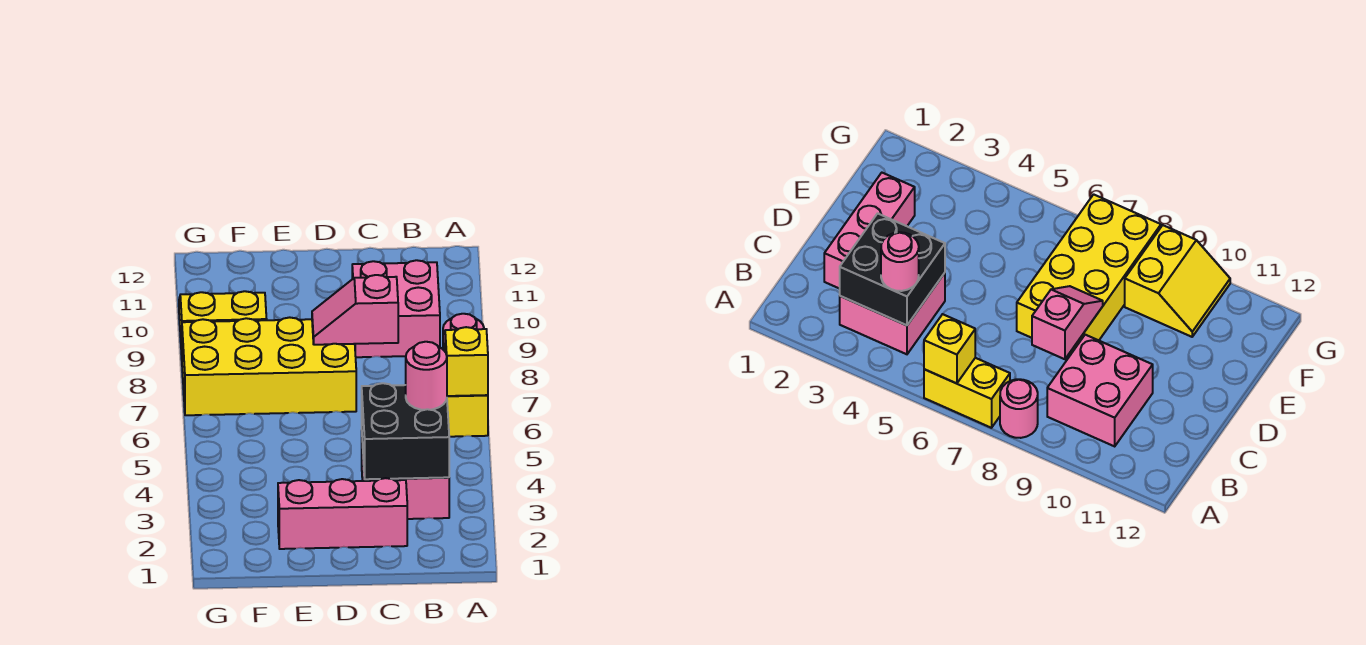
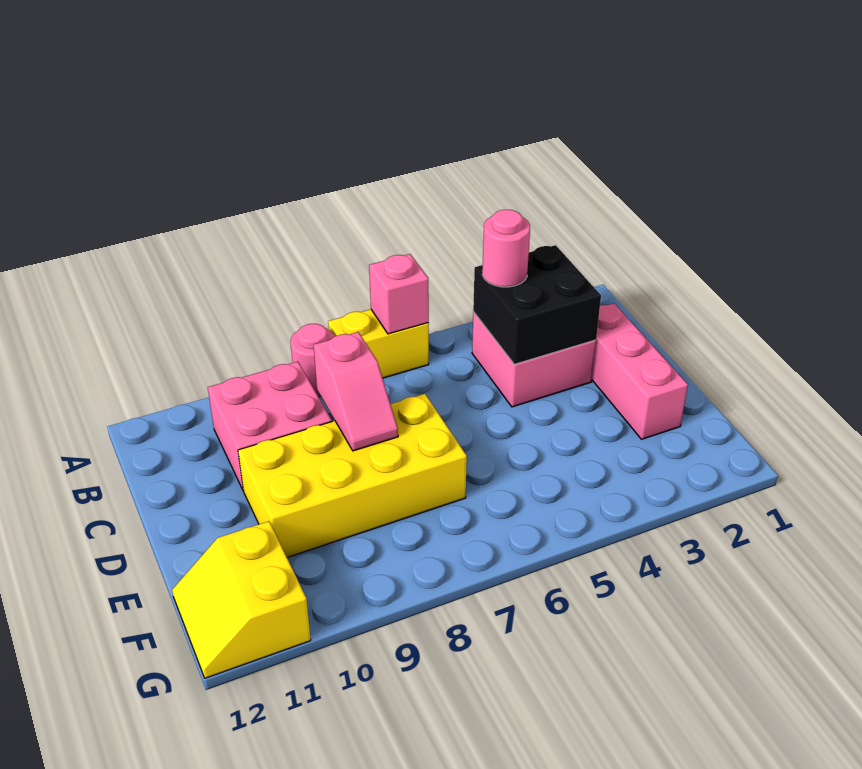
yellow brick A6 level 2 -> pink brick A6 level 2
yellow brick D7:G8 level 1 -> yellow brick D7:E10 level 1
yellow slope F9:G10 level 1 top 9 -> yellow slope F11:G12 level 1 top 11

